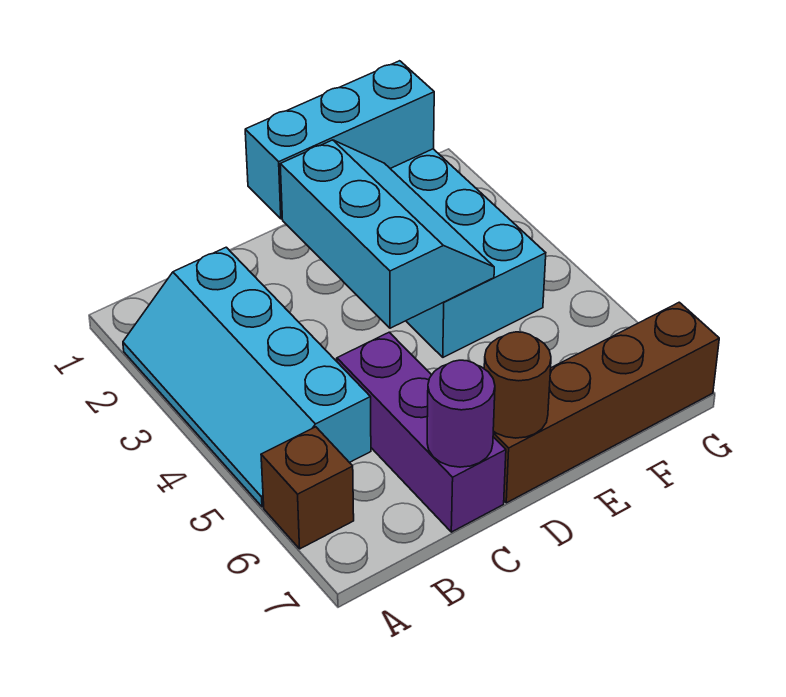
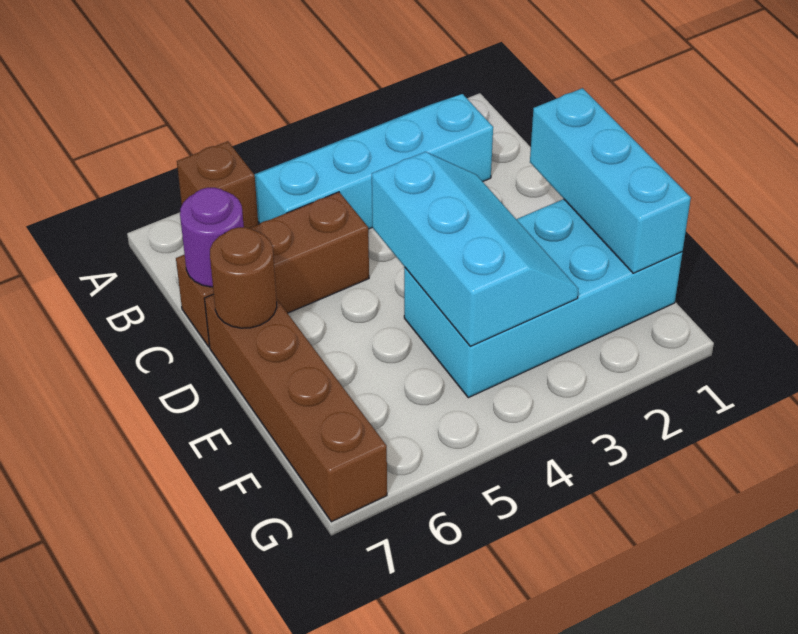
purple brick C5:C7 level 1 -> brown brick C5:C7 level 1
cyan slope D2:E4 level 2 top D -> cyan slope D3:F4 level 2 top 4

